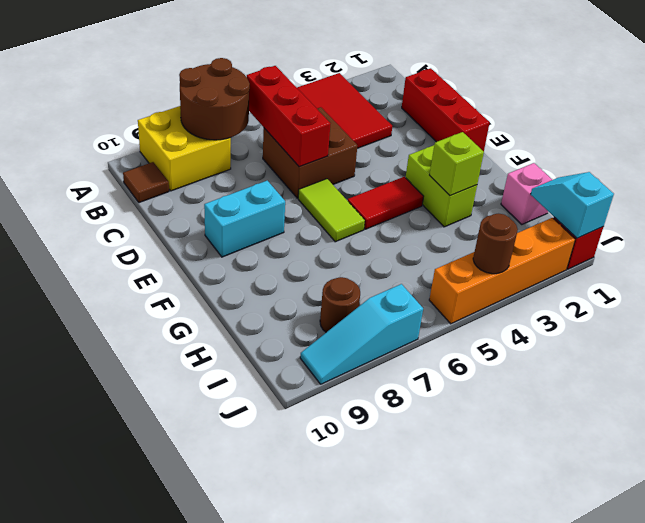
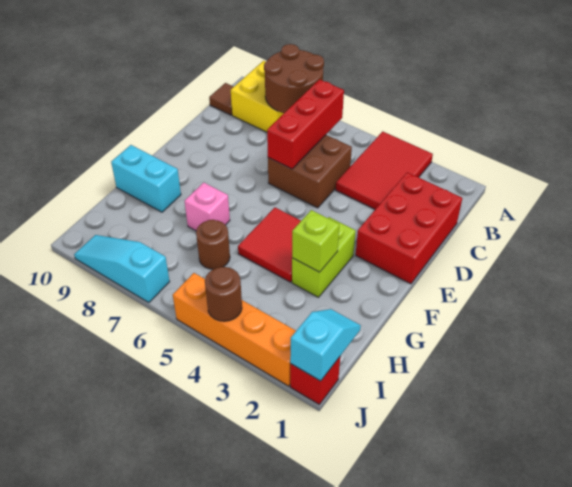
red brick C1:E1 level 1 -> red brick C1:E2 level 1
lime tile E6:F6 level 1 -> none
cyan brick E8:E9 level 1 -> cyan brick G9:G10 level 1
red tile F4:F5 level 1 -> red tile F4:G5 level 1
pink brick H1 level 1 -> pink brick G7 level 1
brown round brick I8 level 1 -> brown round brick H6 level 1

